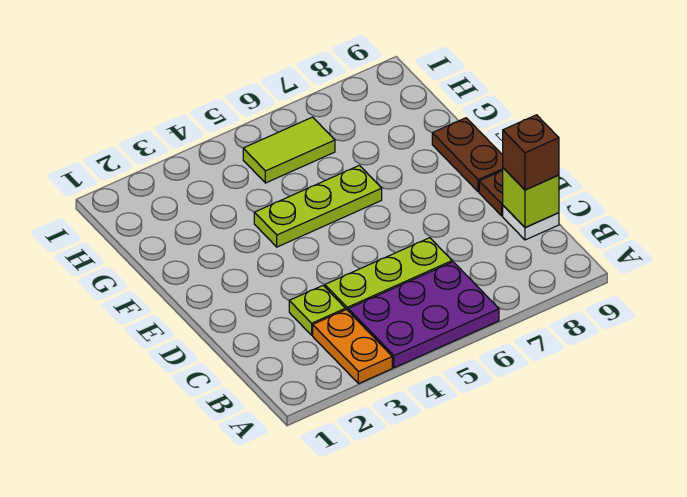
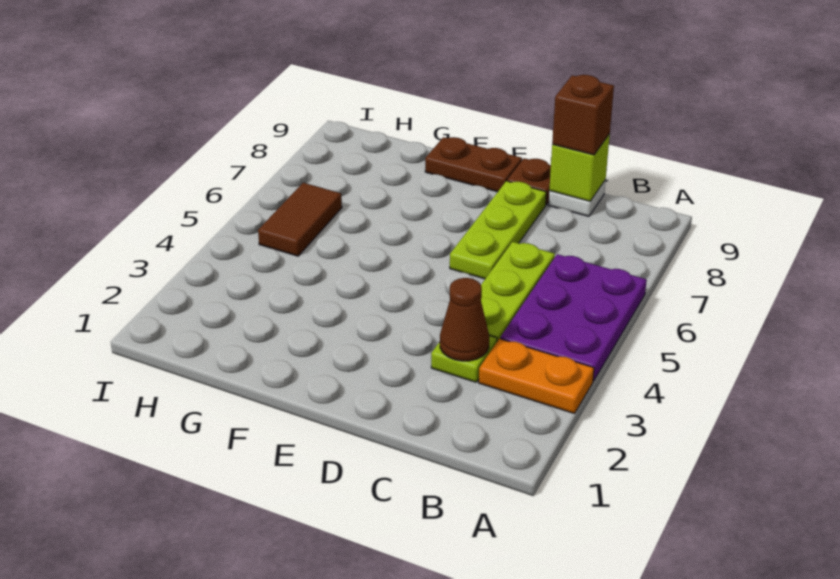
none -> brown cone C3 level 2
lime plate F4:F6 level 1 -> lime plate D6:D8 level 1
lime tile H5:H6 level 1 -> brown tile H5:H6 level 1

